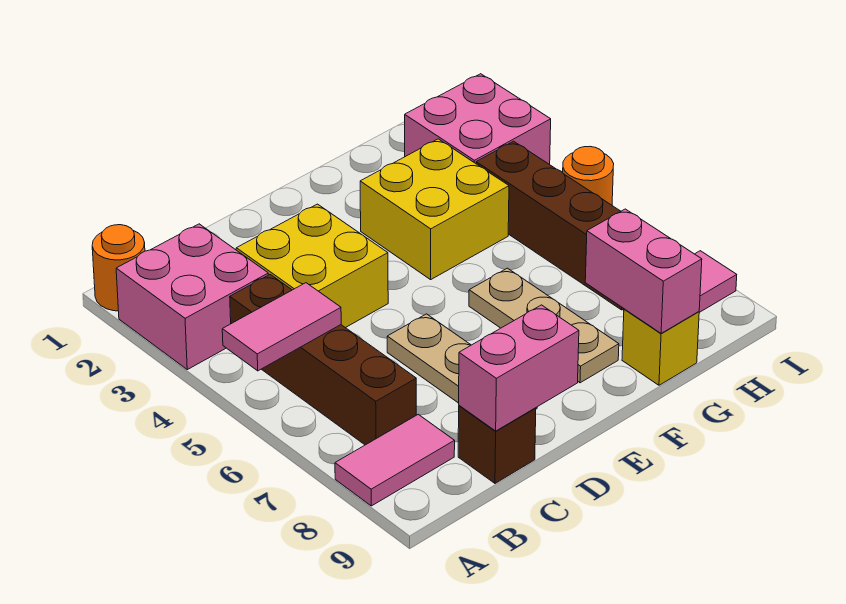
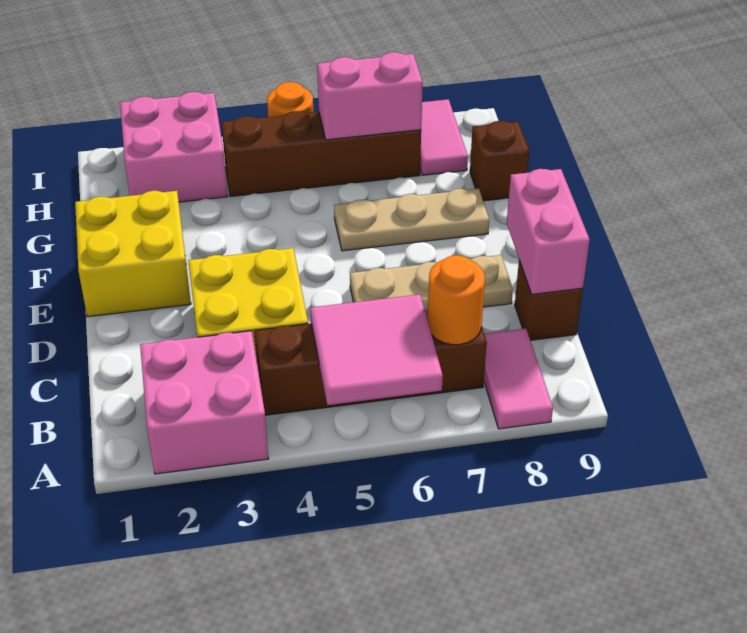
orange round brick A1 level 1 -> orange round brick B7 level 2
pink tile A5:B5 level 2 -> pink tile A5:B6 level 2
yellow brick F3:G4 level 1 -> yellow brick E1:F2 level 1
pink brick G8:G9 level 2 -> pink brick H6:H7 level 2
yellow brick G9 level 1 -> brown brick G9 level 1

